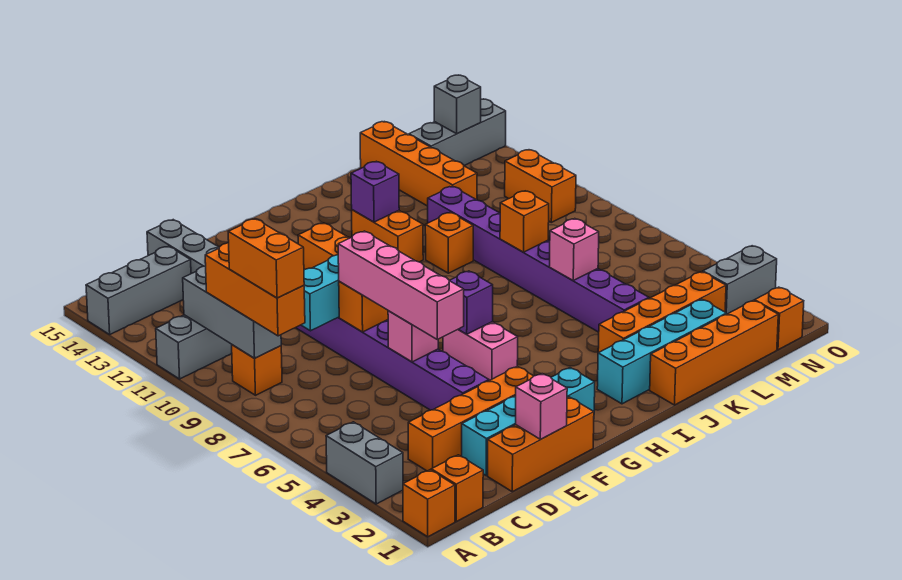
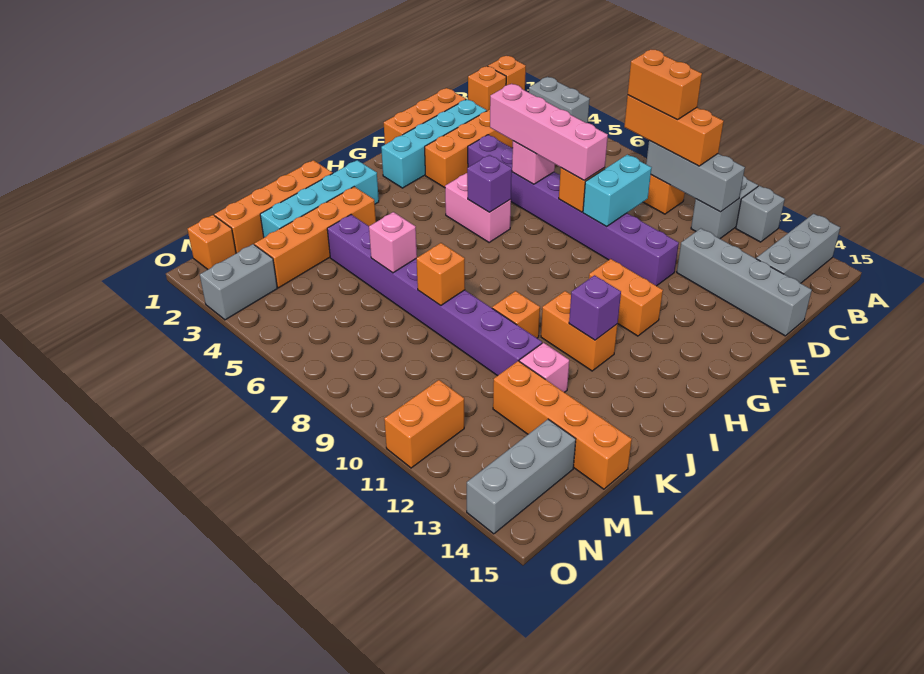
pink brick E1 level 2 -> pink brick K12 level 1
orange brick N10:N11 level 1 -> orange brick N11:O11 level 1
grey brick N14 level 2 -> grey brick A12 level 1

